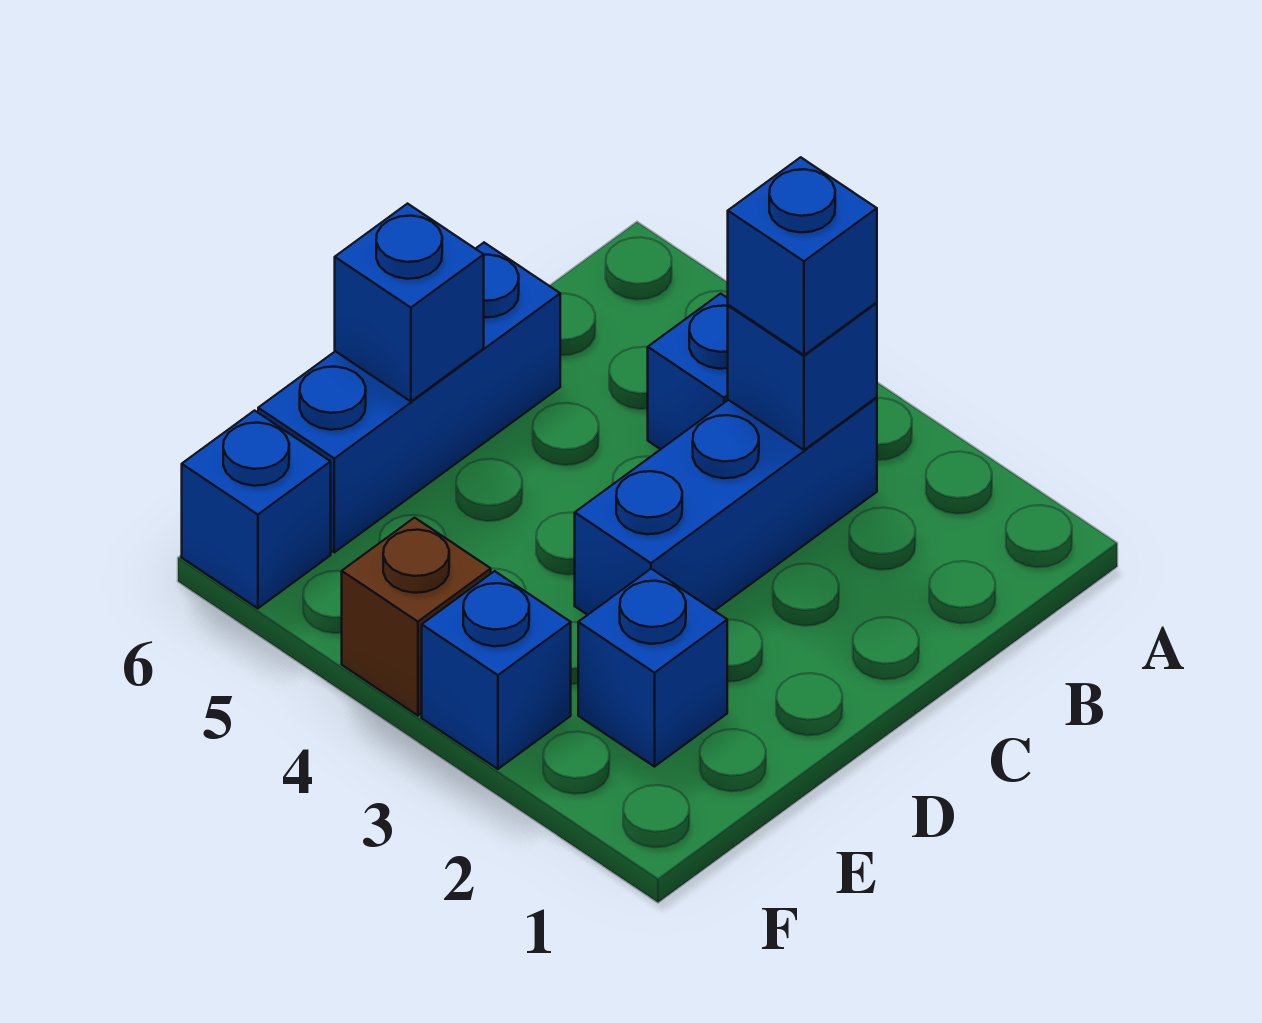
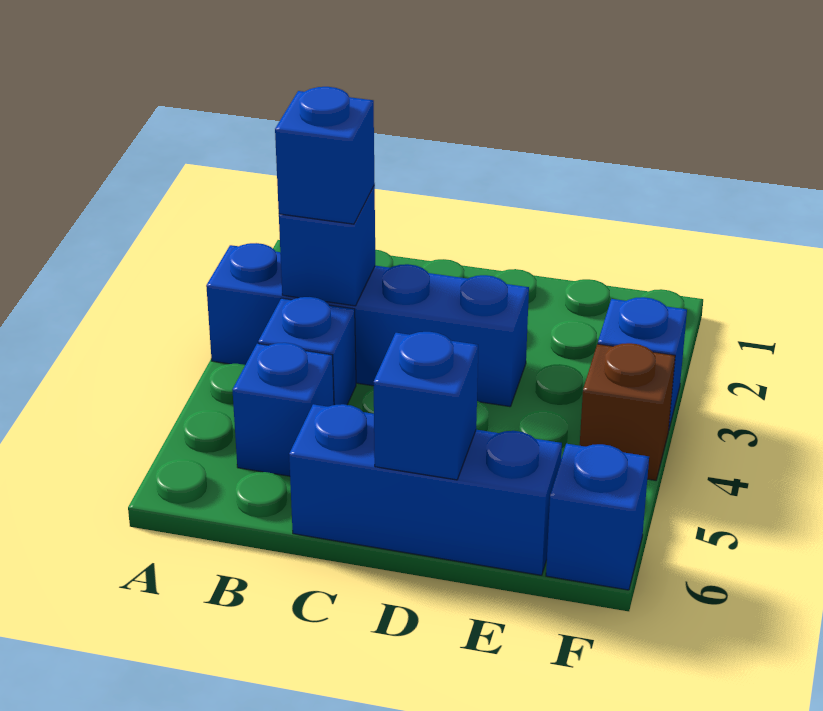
blue brick B3:D3 level 1 -> blue brick A3:D3 level 1
blue brick E2 level 1 -> blue brick B5 level 1

